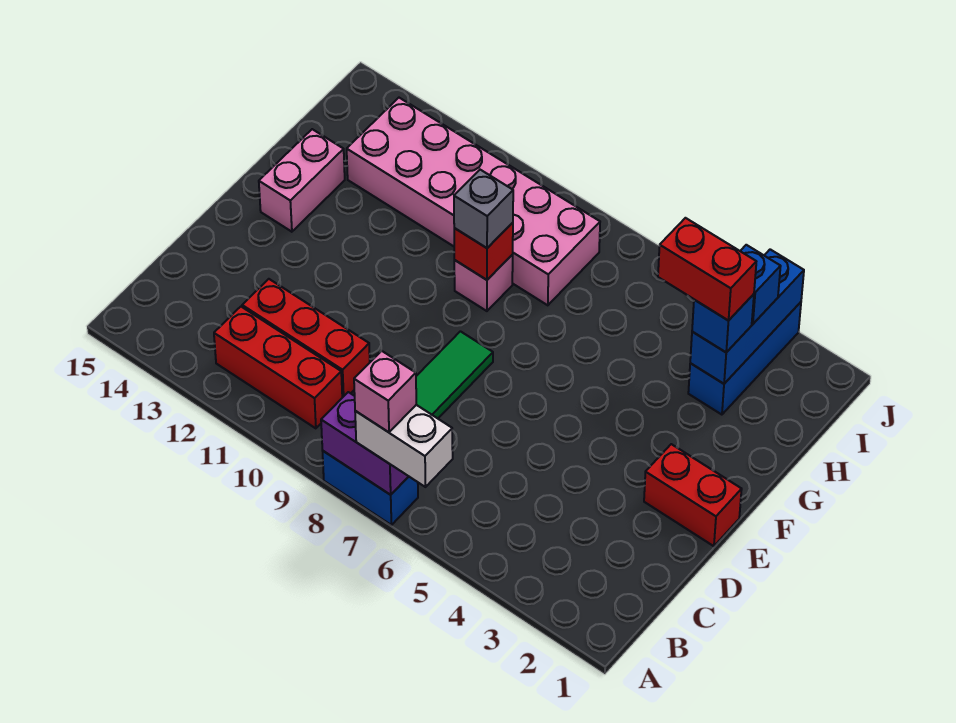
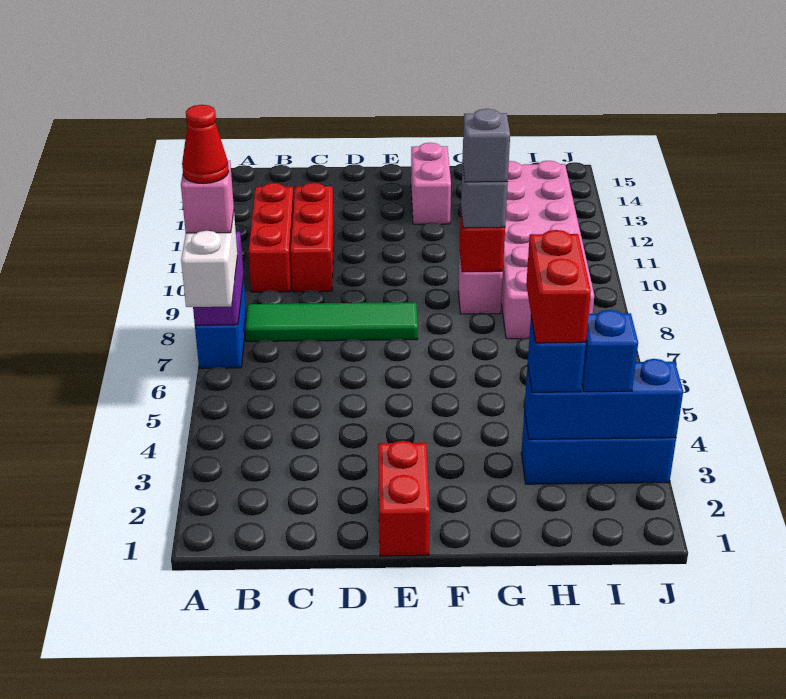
none -> red cone A7 level 5
pink brick F14:G14 level 1 -> pink brick F13:F14 level 1
none -> grey brick G9 level 4

